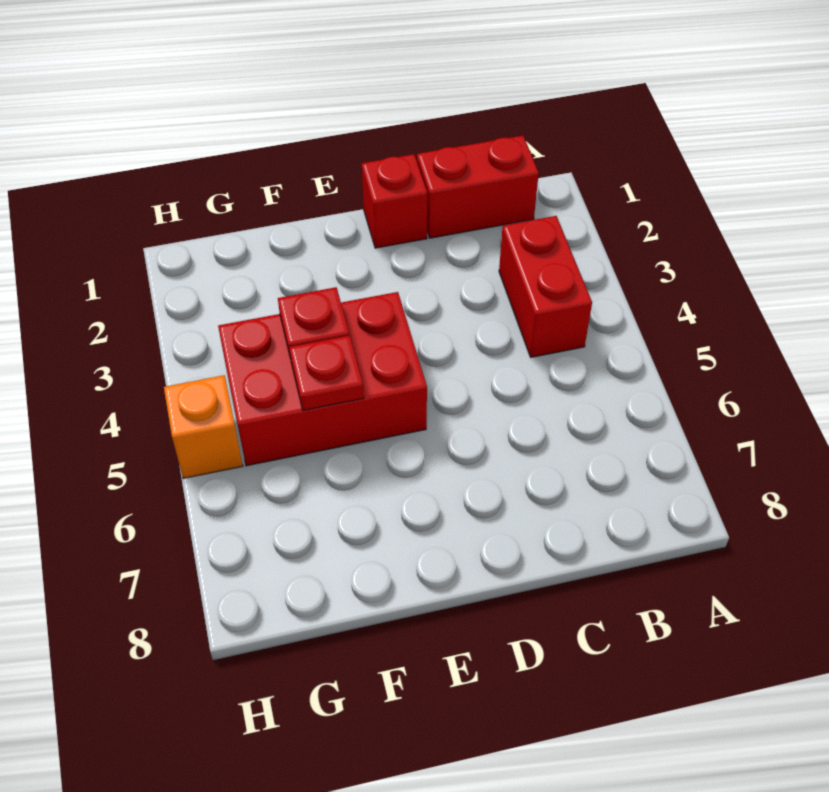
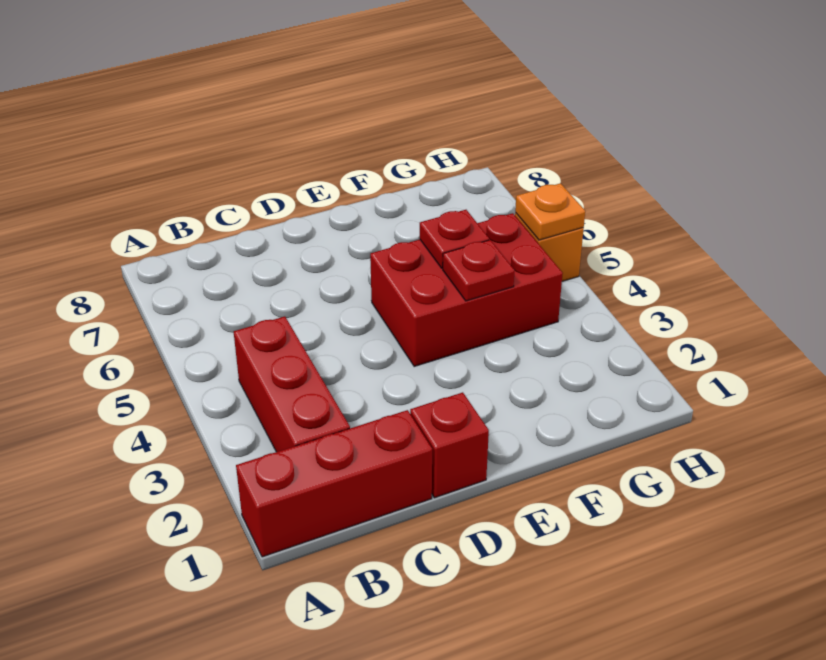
red brick B1:C1 level 1 -> red brick A1:C1 level 1
red brick B3:B4 level 1 -> red brick B2:B4 level 1
none -> orange plate H5 level 2

